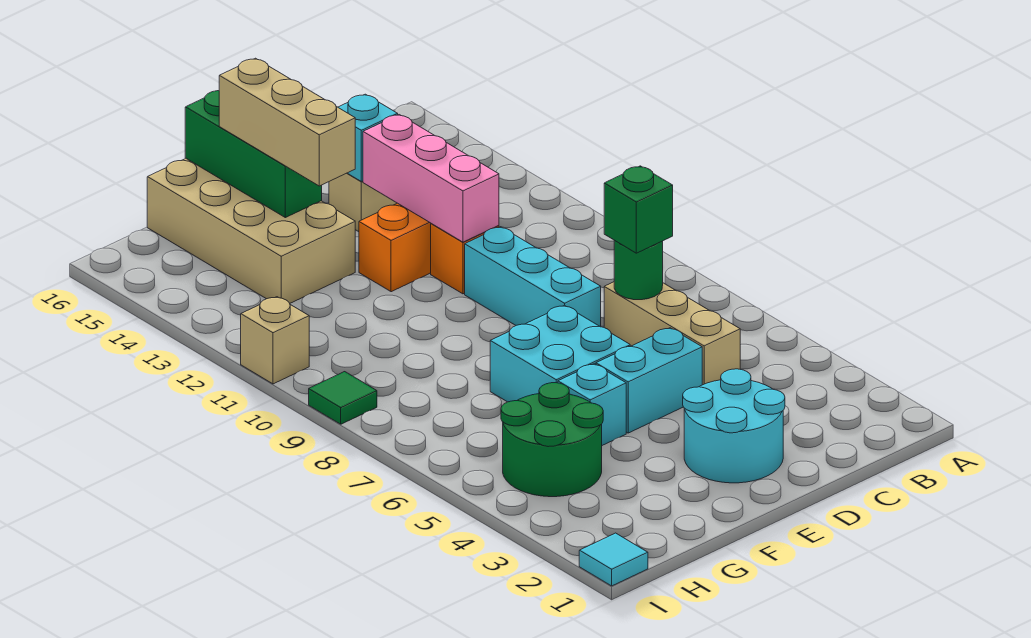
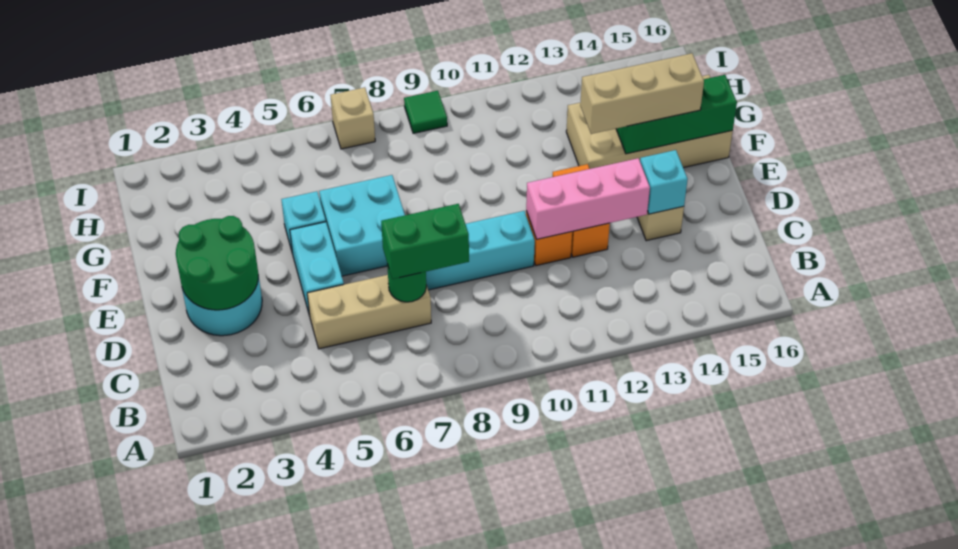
green brick C7 level 3 -> green brick C7:C8 level 3
green round brick G4:H5 level 1 -> green round brick D2:E3 level 2
cyan tile I1 level 1 -> none
tan brick I11 level 1 -> tan brick I7 level 1

